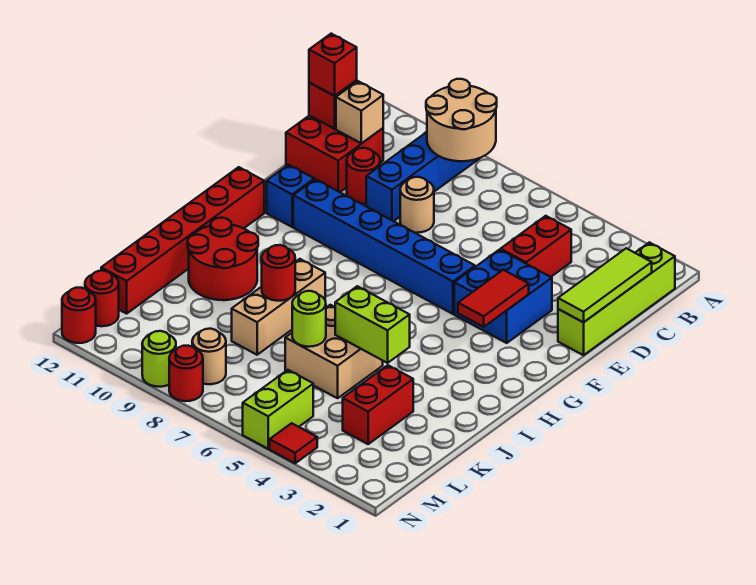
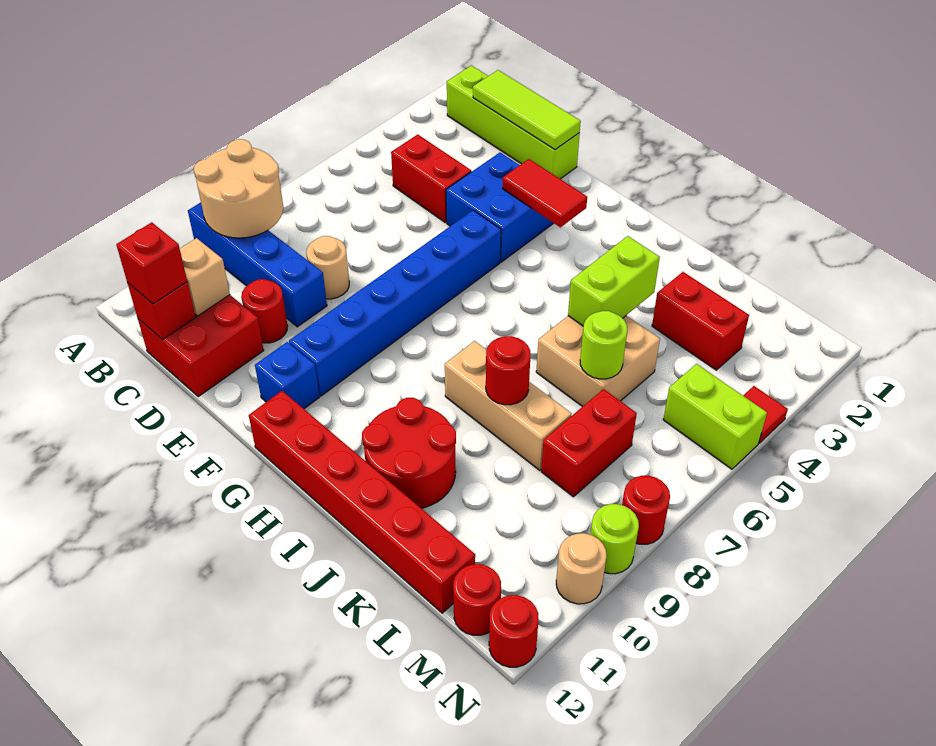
none -> red brick L7:L8 level 1
tan round brick M8 level 1 -> tan round brick N10 level 1

